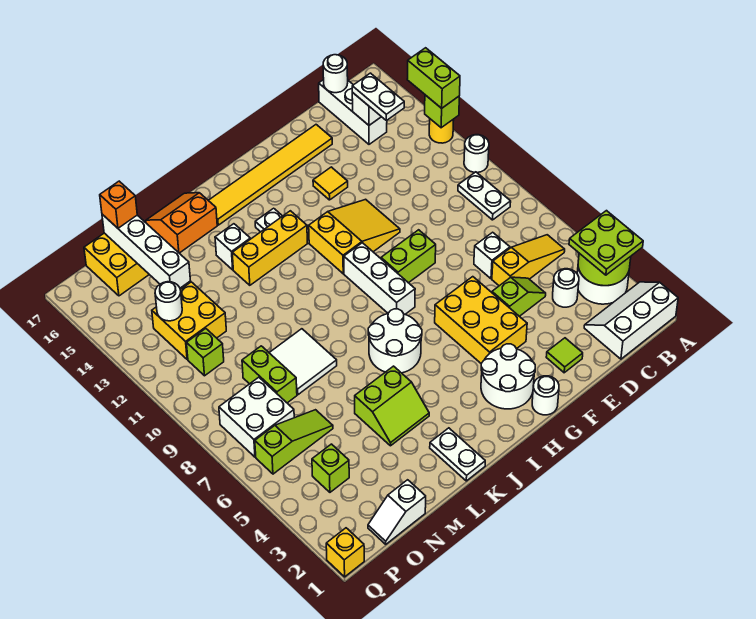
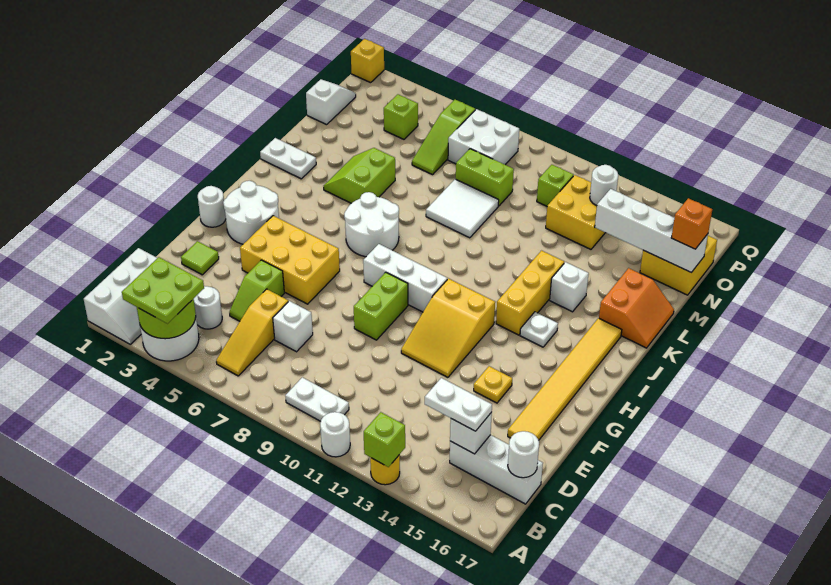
lime brick A13:A14 level 3 -> none
yellow tile F14 level 1 -> yellow plate F14 level 1

